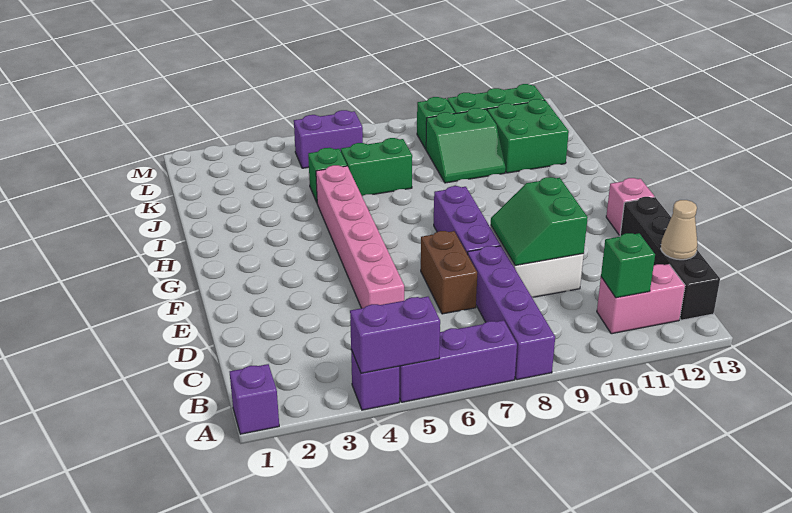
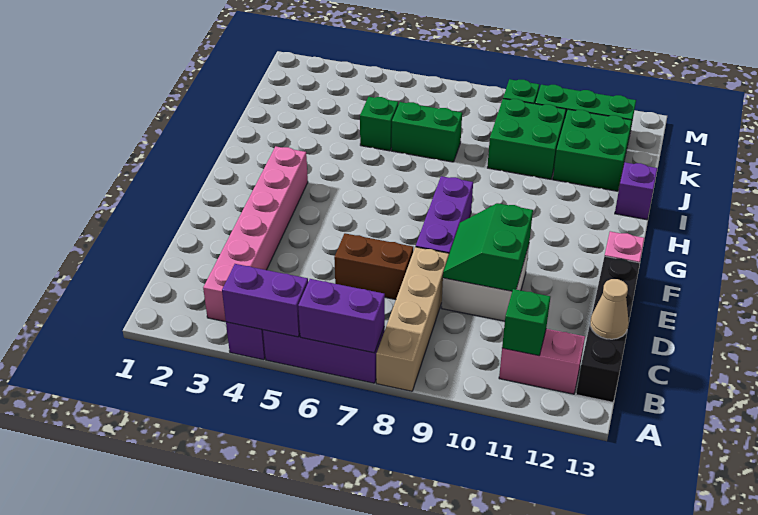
purple brick A1 level 1 -> purple brick I13 level 1
purple brick A8:D8 level 1 -> tan brick A8:D8 level 1
pink brick D5:I5 level 1 -> pink brick B3:G3 level 1
brown brick D7:E7 level 1 -> brown brick D6:D7 level 1
green slope J9:K10 level 1 top K -> green brick J9:K10 level 1
purple brick L5:L6 level 1 -> purple brick A6:A7 level 2

